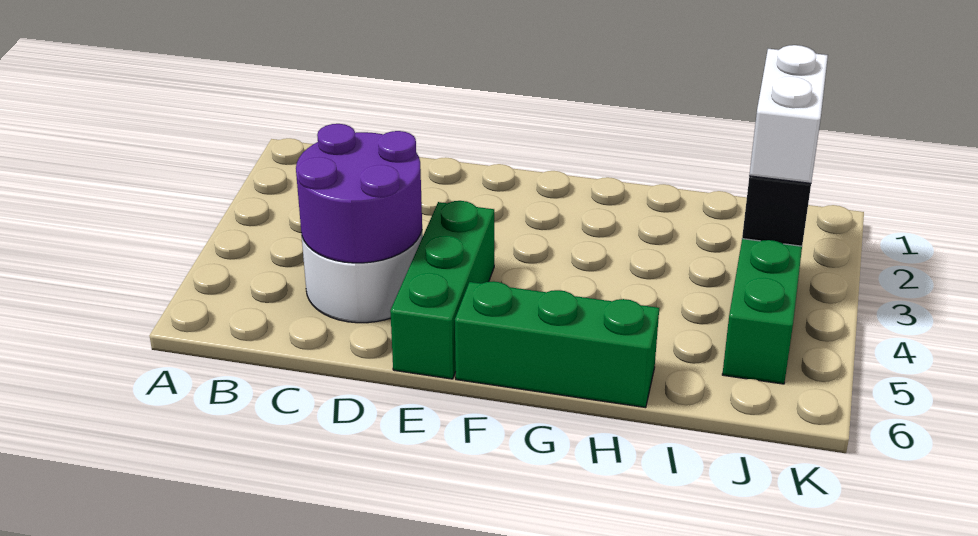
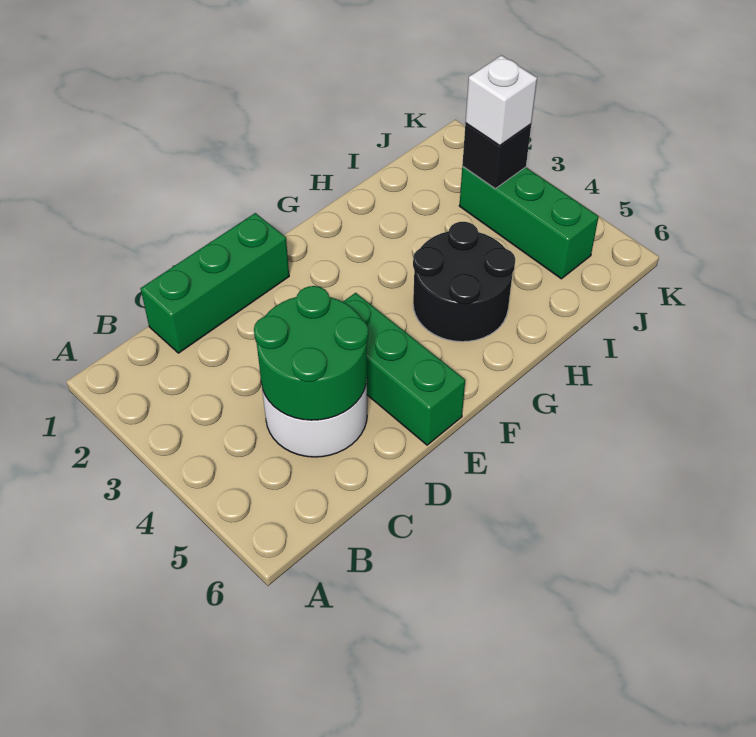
purple round brick C4:D5 level 2 -> green round brick C4:D5 level 2
green brick F6:H6 level 1 -> green brick C1:E1 level 1
none -> black round brick G4:H5 level 1
white brick J2:J3 level 3 -> white brick J3 level 3

